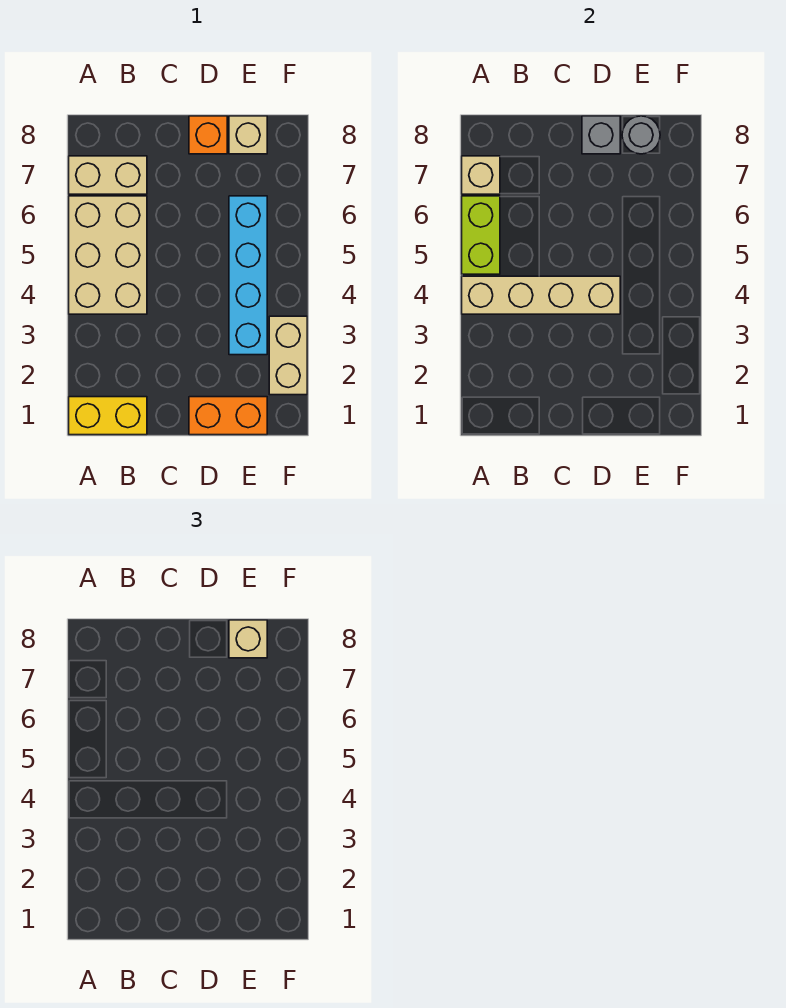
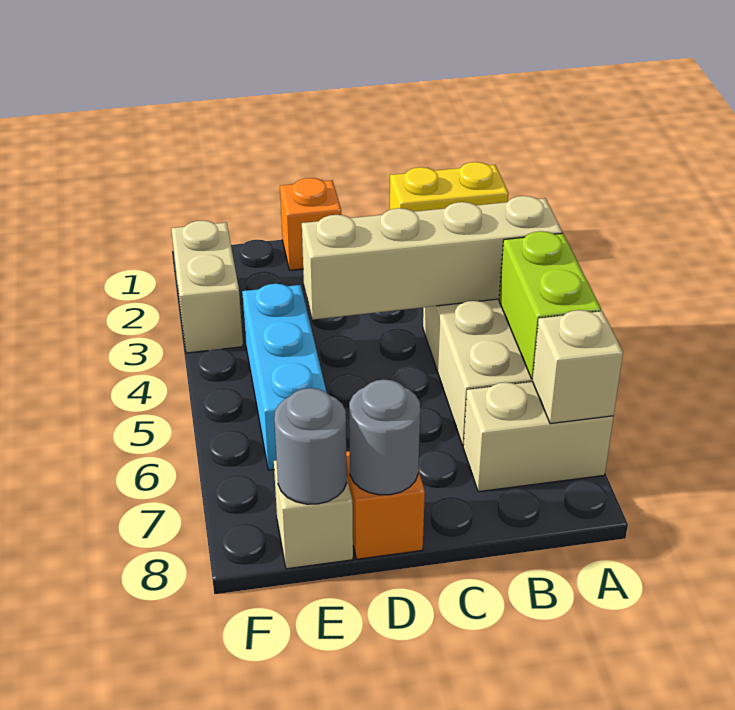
orange brick D1:E1 level 1 -> orange brick D1 level 1
grey brick D8 level 2 -> grey round brick D8 level 2
cyan brick E3:E6 level 1 -> cyan brick E4:E6 level 1
tan brick E8 level 3 -> none

